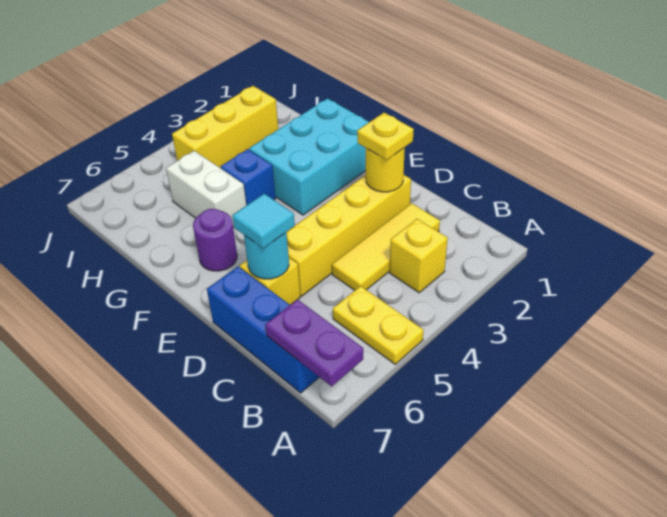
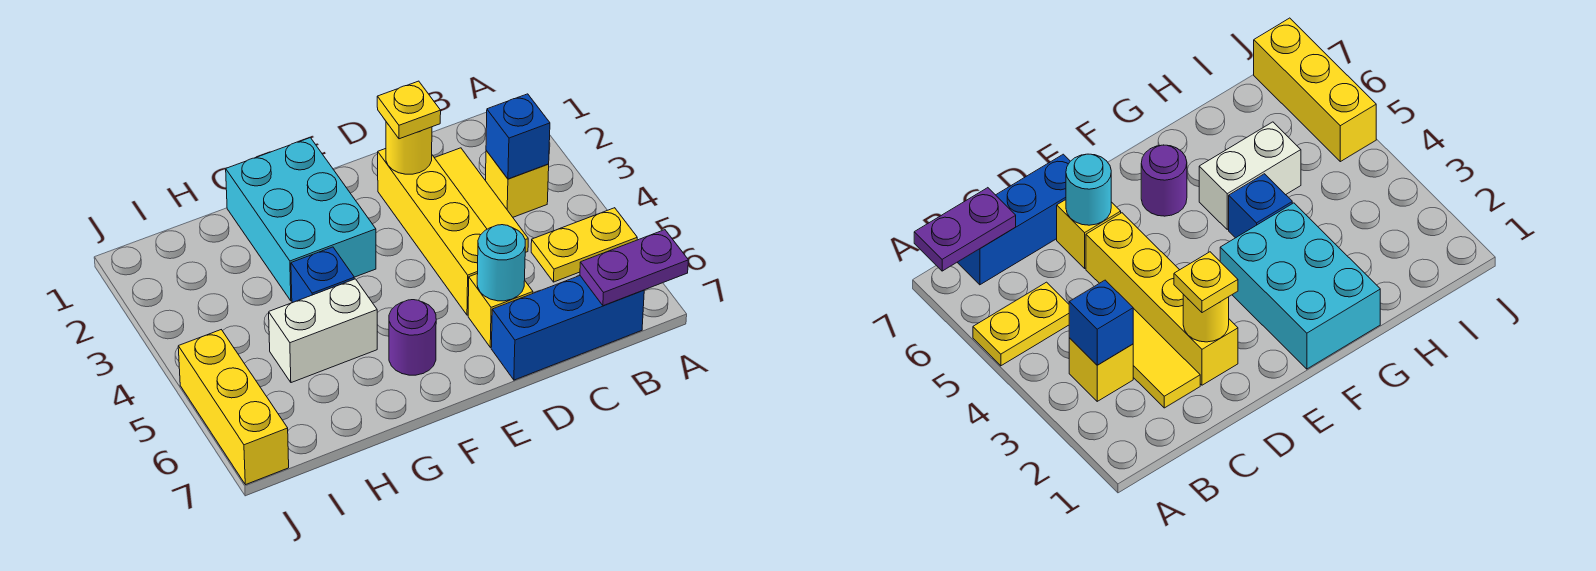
none -> blue brick B3 level 2
cyan tile D6 level 3 -> none
yellow brick I2:I4 level 1 -> yellow brick J5:J7 level 1

